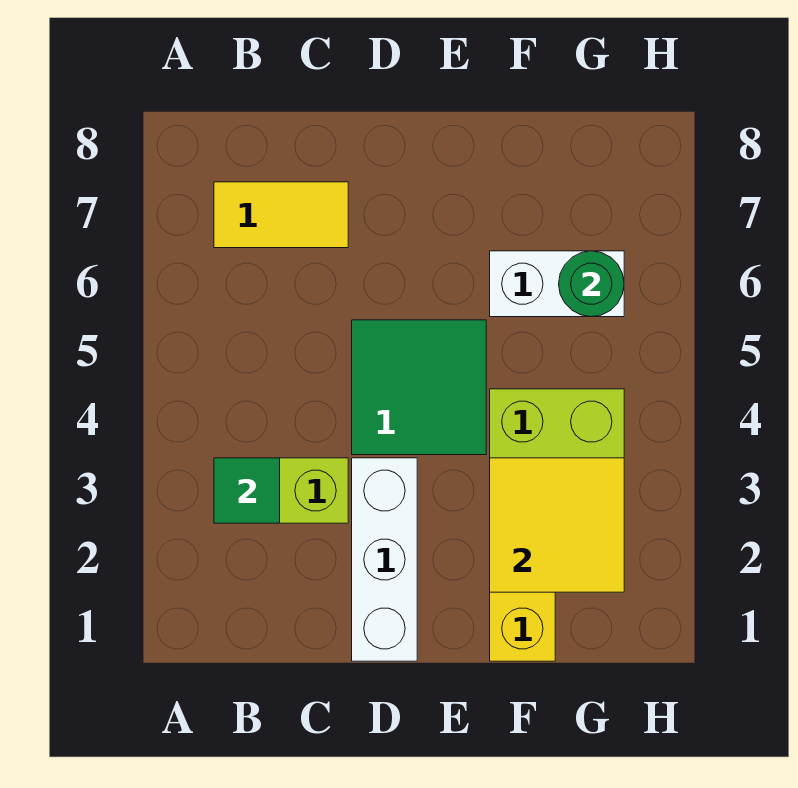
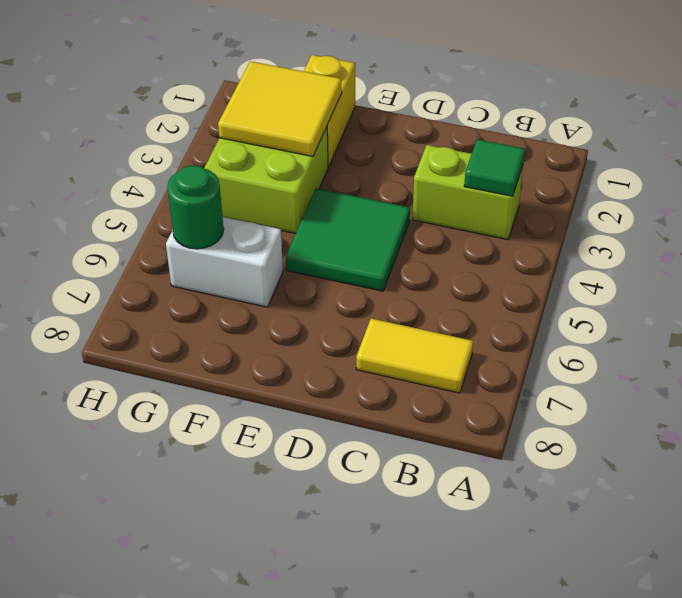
white brick D1:D3 level 1 -> none

